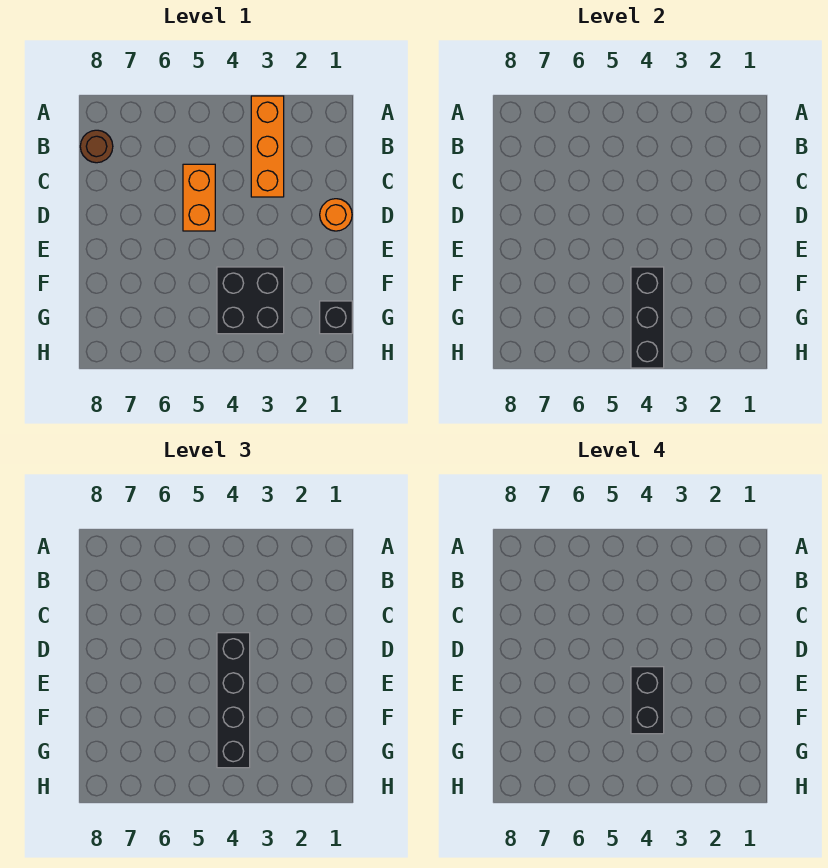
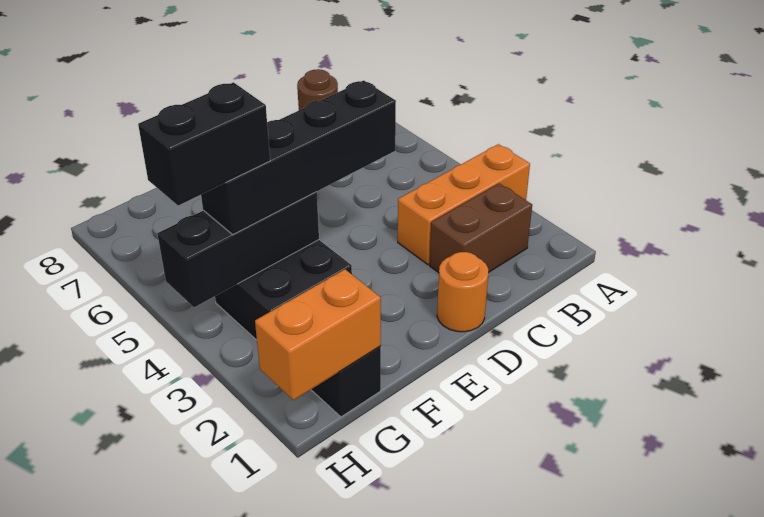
none -> brown brick B2:C2 level 1
orange brick C5:D5 level 1 -> orange brick G1:H1 level 2
black brick E4:F4 level 4 -> black brick G4:H4 level 4

